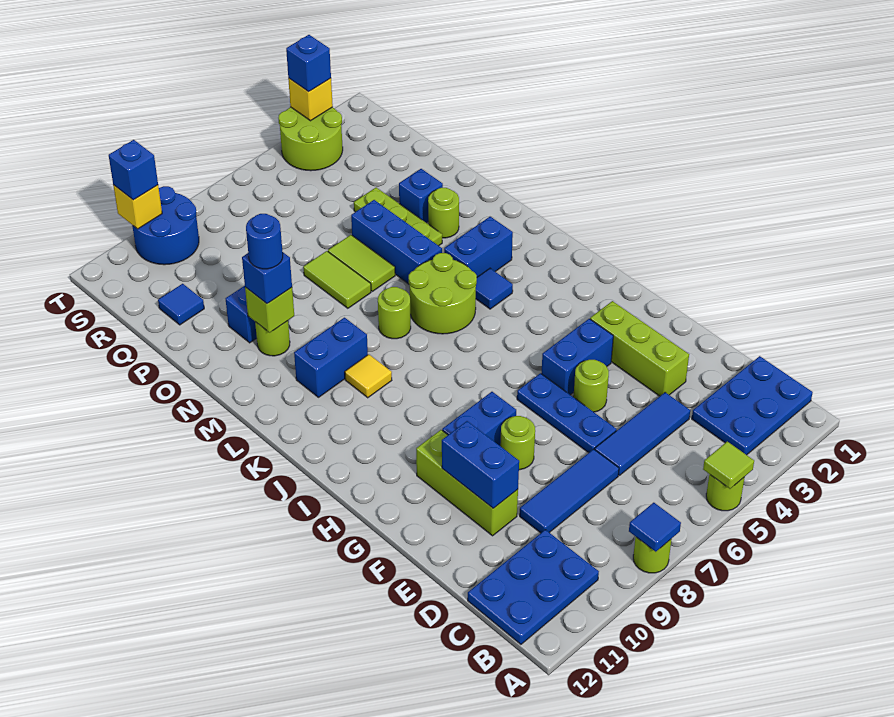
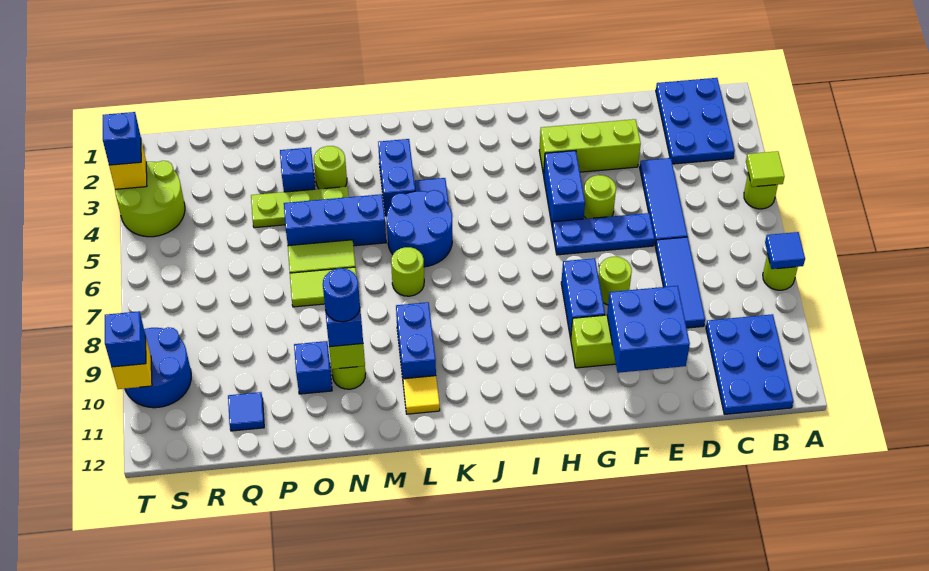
blue brick E10:F10 level 2 -> blue brick E10:F11 level 2
lime round brick K5:L6 level 1 -> blue round brick K5:L6 level 1
yellow tile K9 level 1 -> yellow tile L11 level 1

